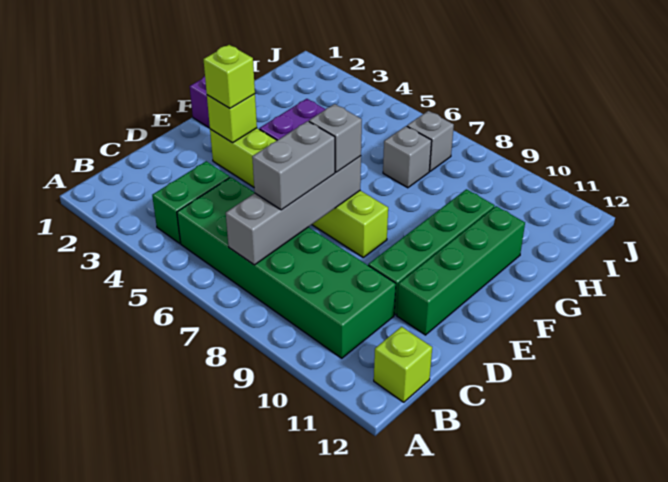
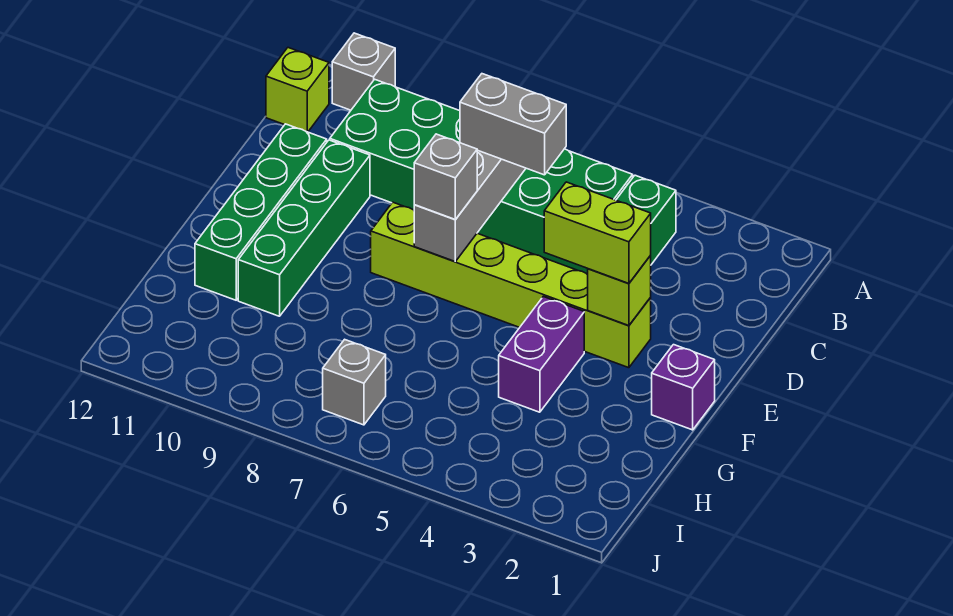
grey brick C7:D7 level 3 -> grey brick C6:C7 level 3
lime brick E3 level 3 -> lime brick E3:E4 level 3
grey brick H7 level 1 -> grey brick A11 level 1

